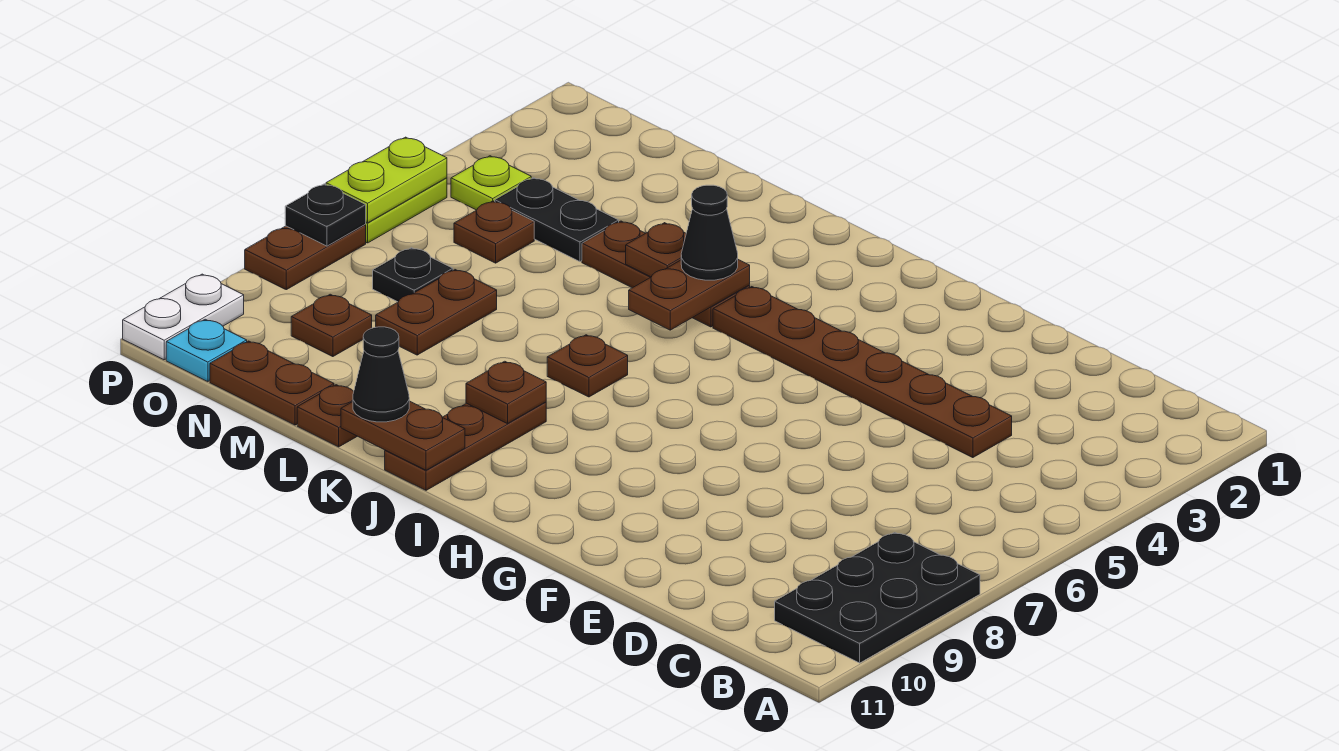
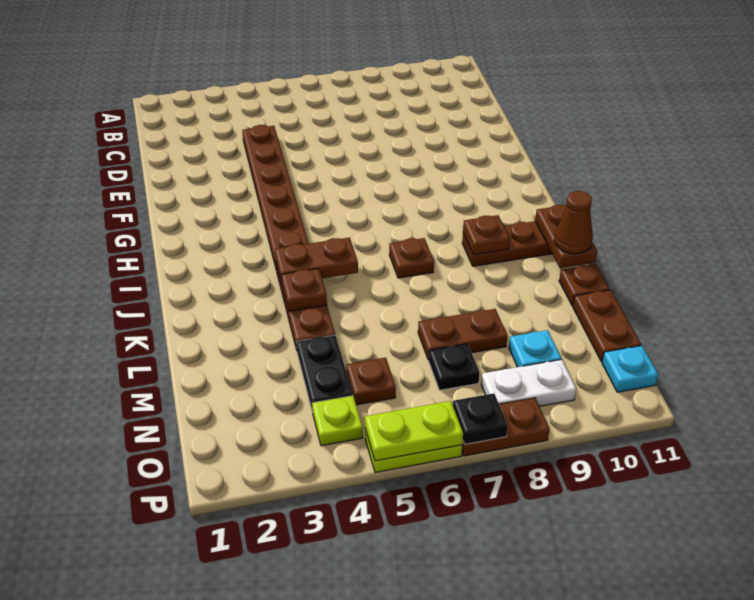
black plate A8:B10 level 1 -> none
black cone J4 level 3 -> none
black cone K11 level 3 -> brown cone K11 level 3
brown plate N9 level 1 -> cyan plate N9 level 1
white plate P10:P11 level 1 -> white plate O8:O9 level 1

